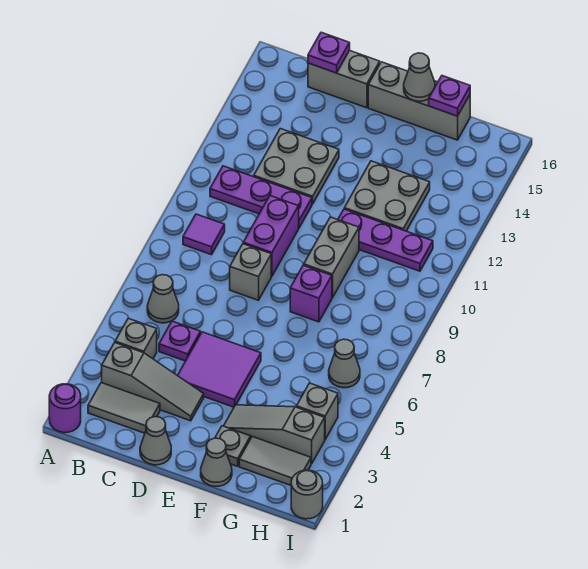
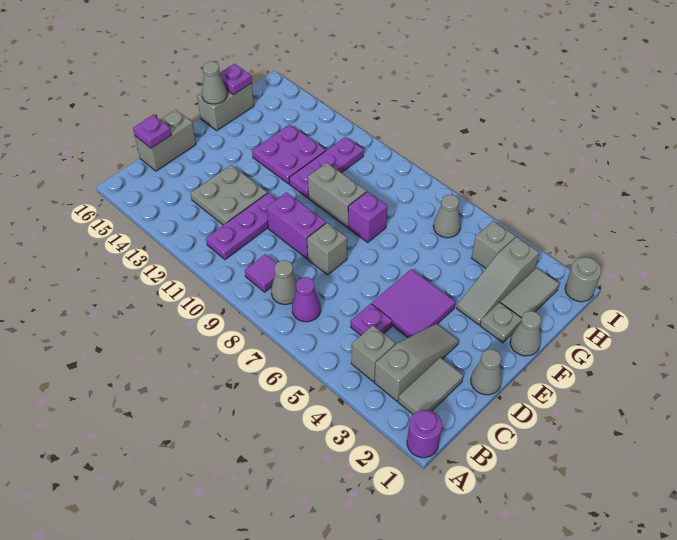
grey cone B6 level 1 -> grey cone B8 level 1
none -> purple cone B7 level 1
grey brick E16:G16 level 1 -> grey brick F16:G16 level 1
grey plate F12:G13 level 1 -> purple plate F12:G13 level 1

